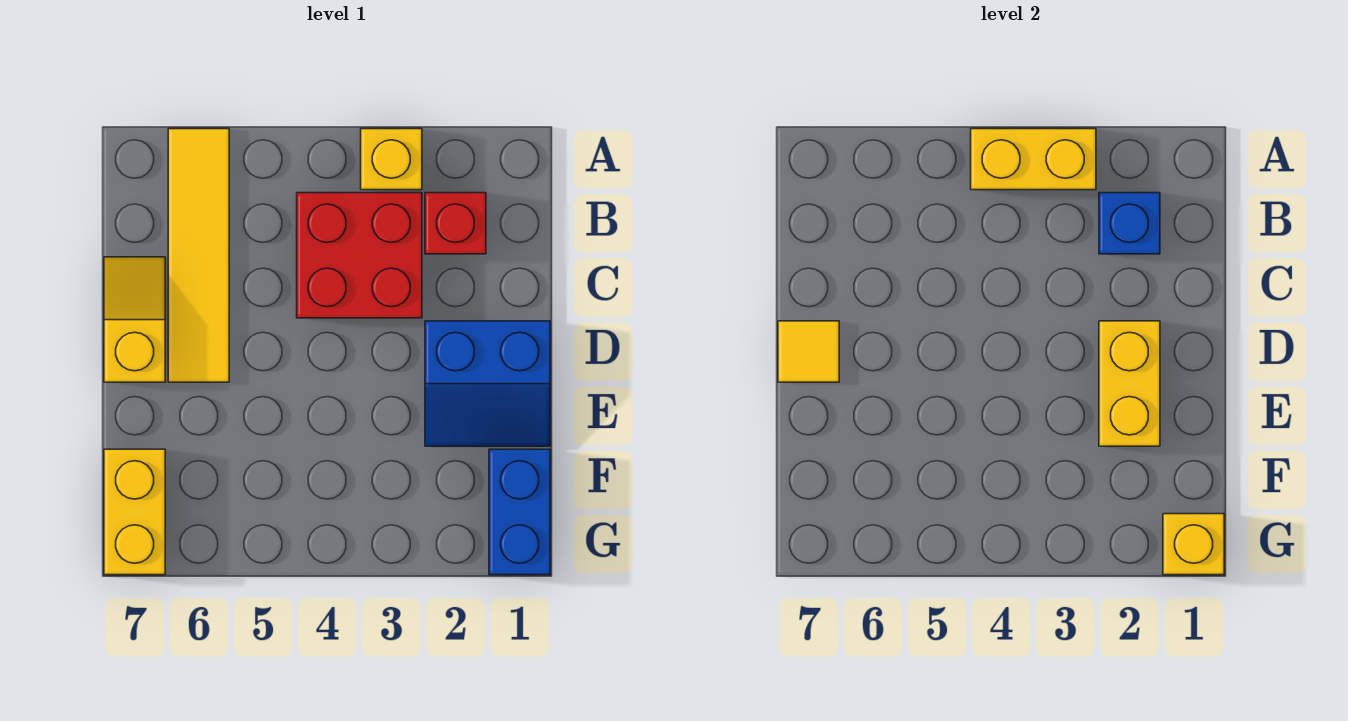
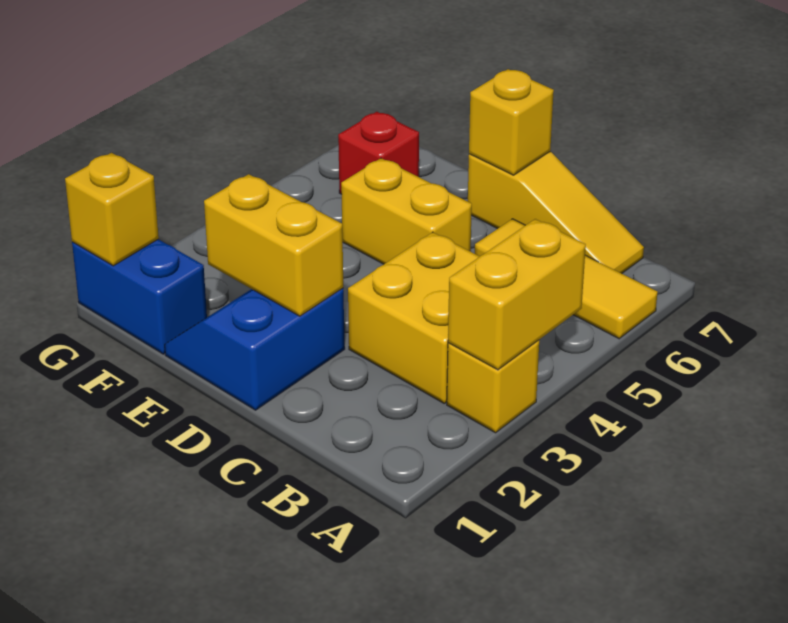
yellow tile A6:D6 level 1 -> yellow tile A6:C6 level 1
red brick B2 level 1 -> red brick F6 level 1
blue brick B2 level 2 -> none
red brick B3:C4 level 1 -> yellow brick B3:C4 level 1
yellow slope C7:D7 level 1 top D -> yellow slope B7:D7 level 1 top D
yellow tile D7 level 2 -> yellow brick D7 level 2
yellow brick F7:G7 level 1 -> yellow brick D5:E5 level 1

